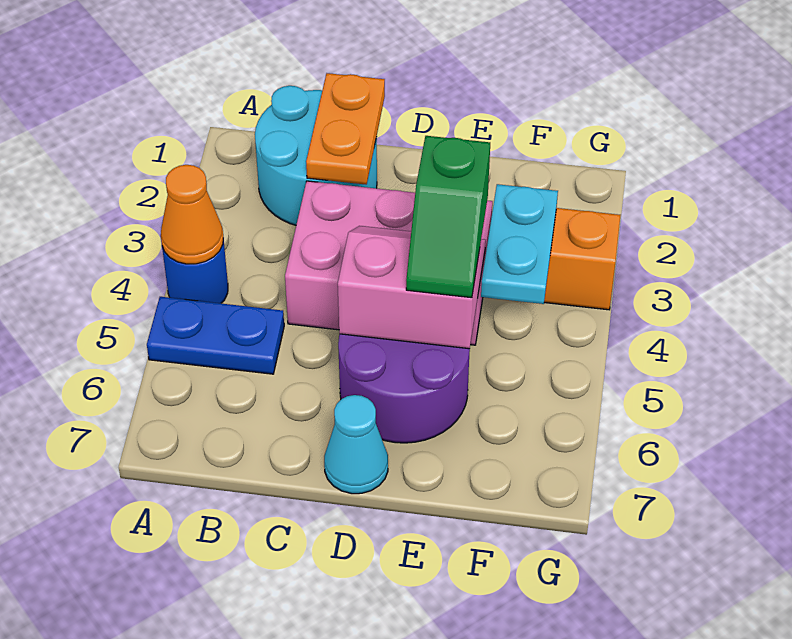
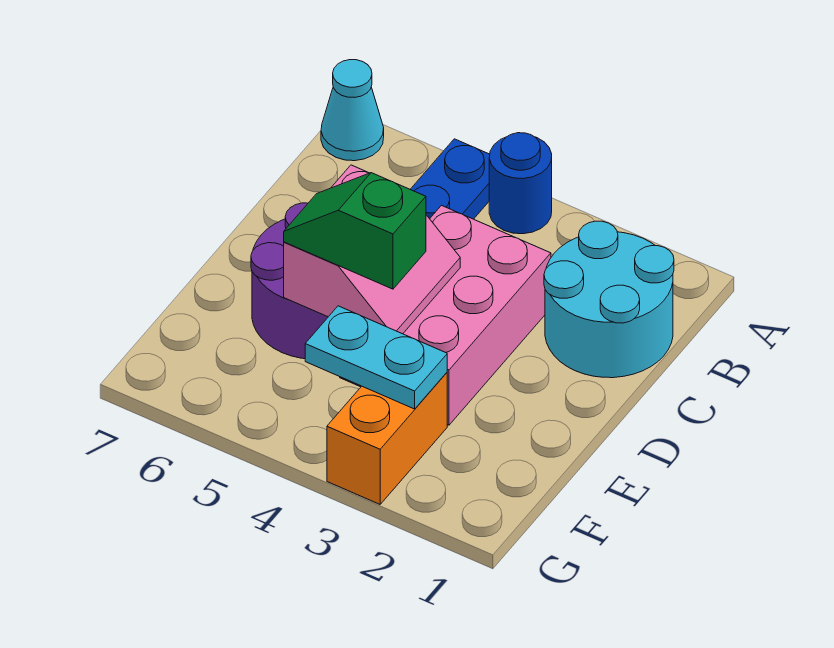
orange cone A4 level 2 -> none
orange plate C1:C2 level 2 -> none
cyan cone D7 level 1 -> cyan cone A7 level 1

